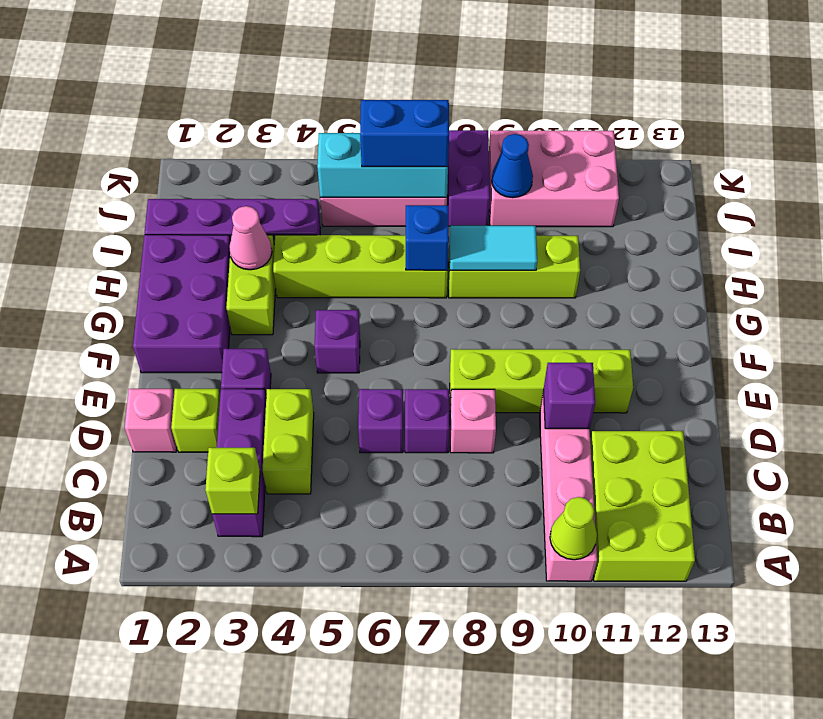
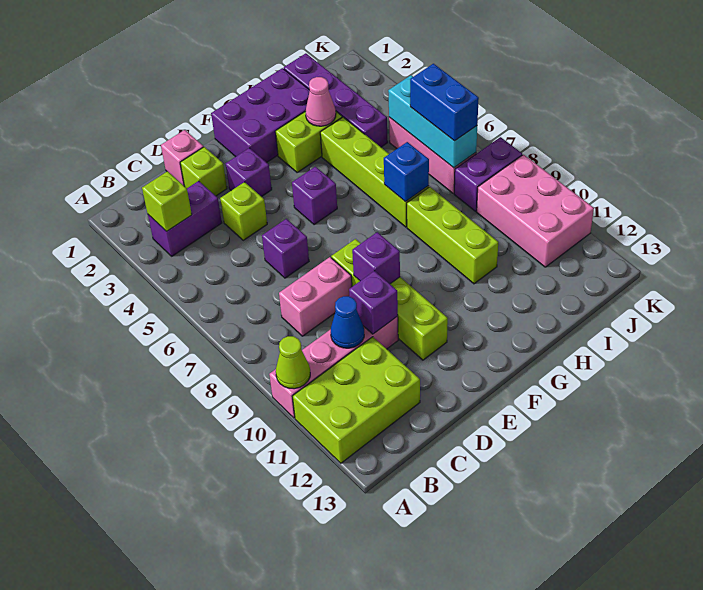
purple brick B3:D3 level 1 -> purple brick B3:C3 level 1
lime brick C4:D4 level 1 -> lime brick D4 level 1
purple brick D7 level 1 -> purple brick E9 level 2
pink brick D8 level 1 -> pink brick C8:D8 level 1
cyan tile H8:H9 level 2 -> none
blue cone J9 level 2 -> blue cone C10 level 2

